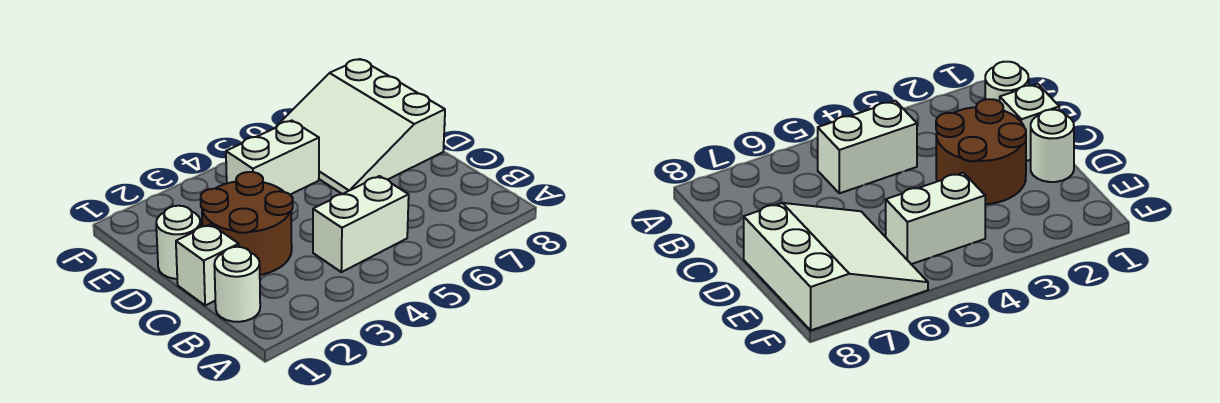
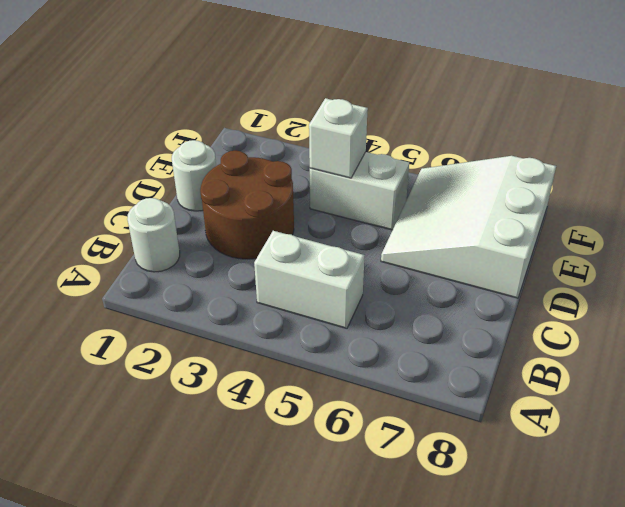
white brick C1 level 1 -> white brick E4 level 2

